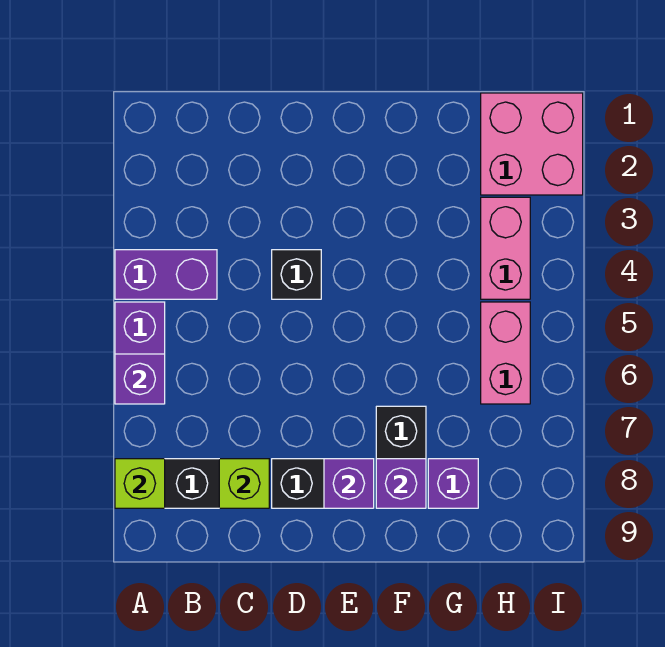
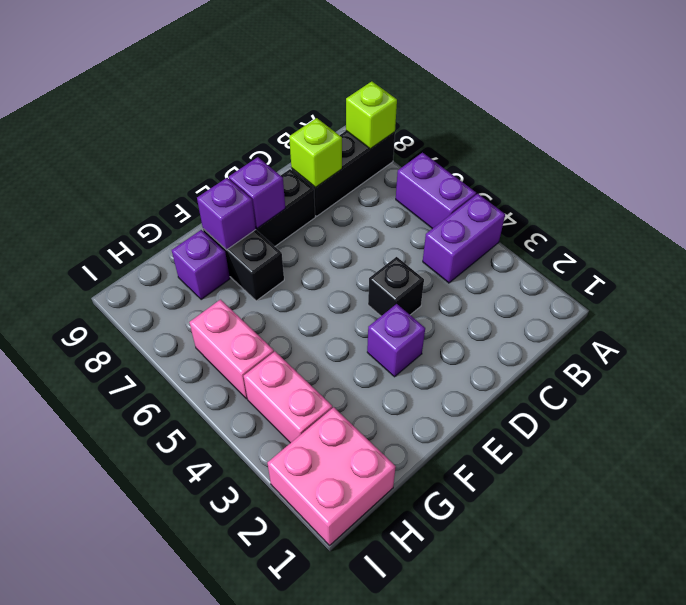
purple brick A6 level 2 -> purple brick E3 level 1

